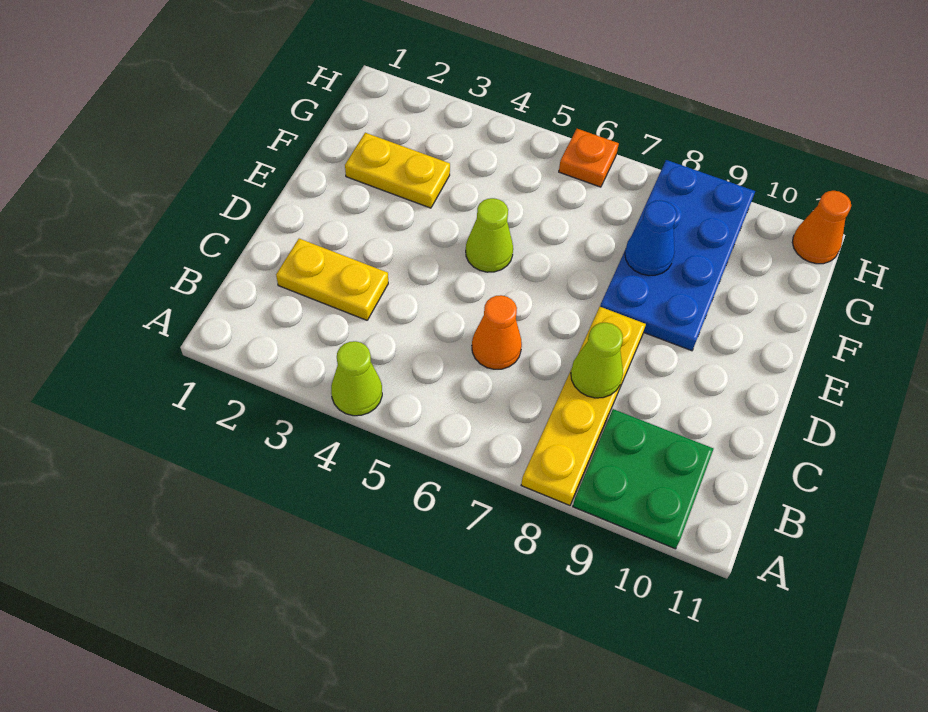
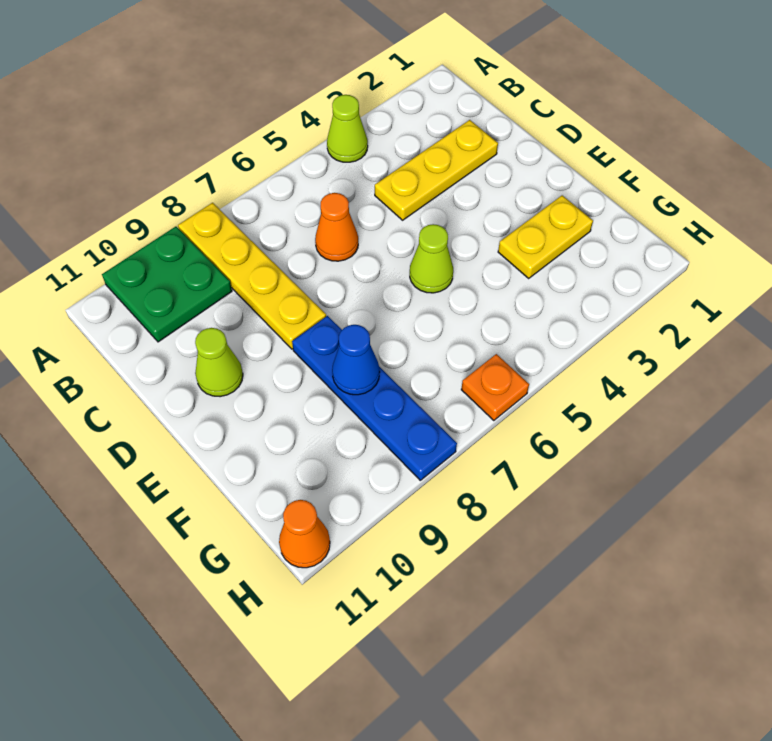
yellow plate C2:C3 level 1 -> yellow plate C2:C4 level 1
lime cone C8 level 2 -> lime cone D10 level 1
blue plate E8:H9 level 1 -> blue plate E8:H8 level 1

